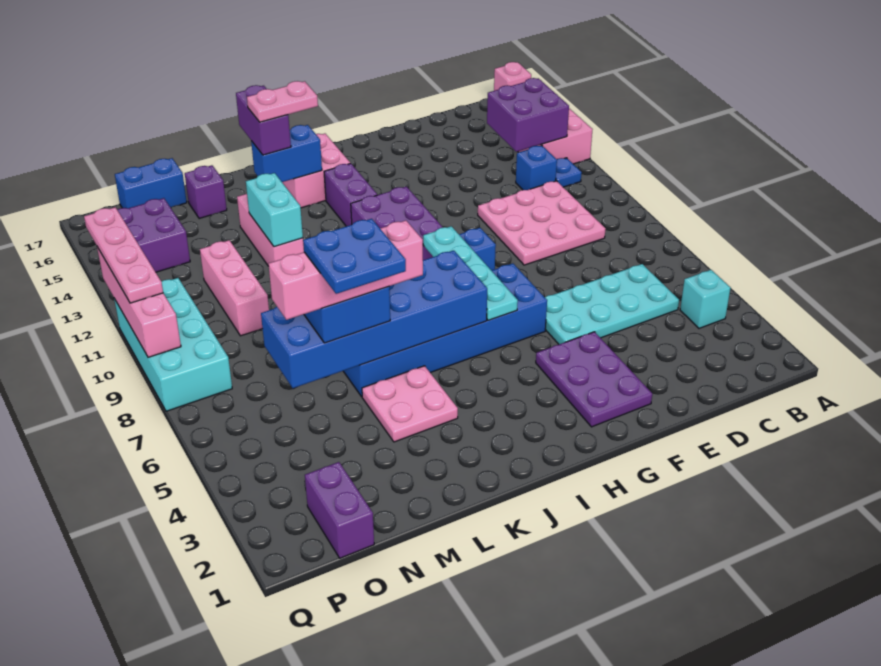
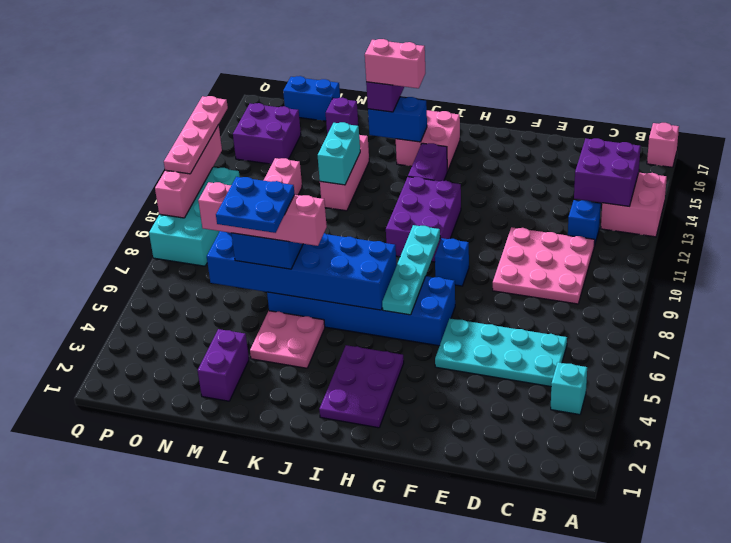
blue plate B12 level 1 -> none
purple plate F2:G4 level 1 -> purple plate H2:I4 level 1
pink plate J15:K15 level 4 -> pink brick J15:K15 level 4
purple brick O1:O2 level 1 -> purple brick M2:M3 level 1

